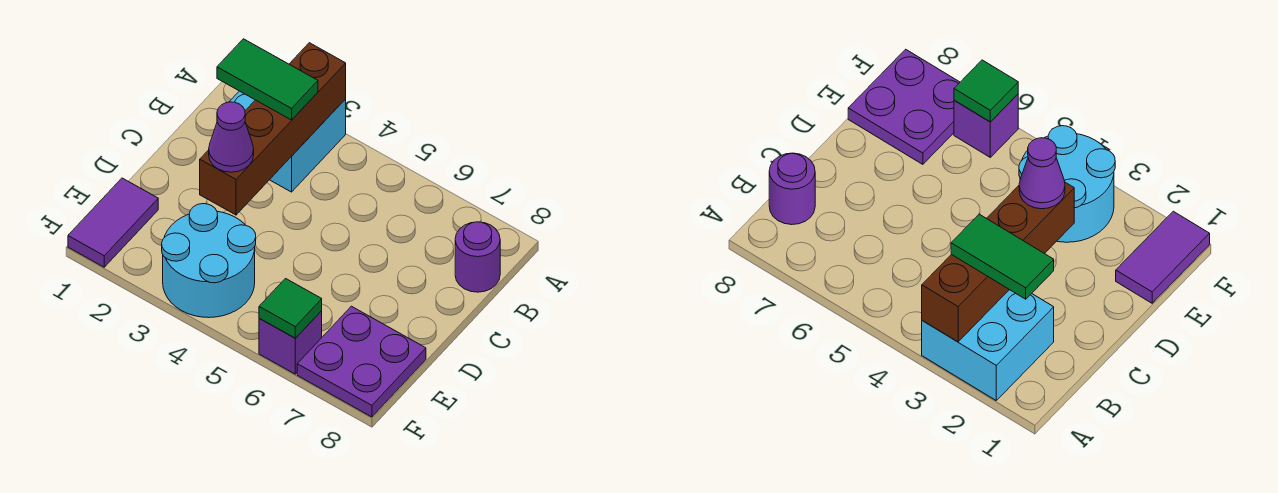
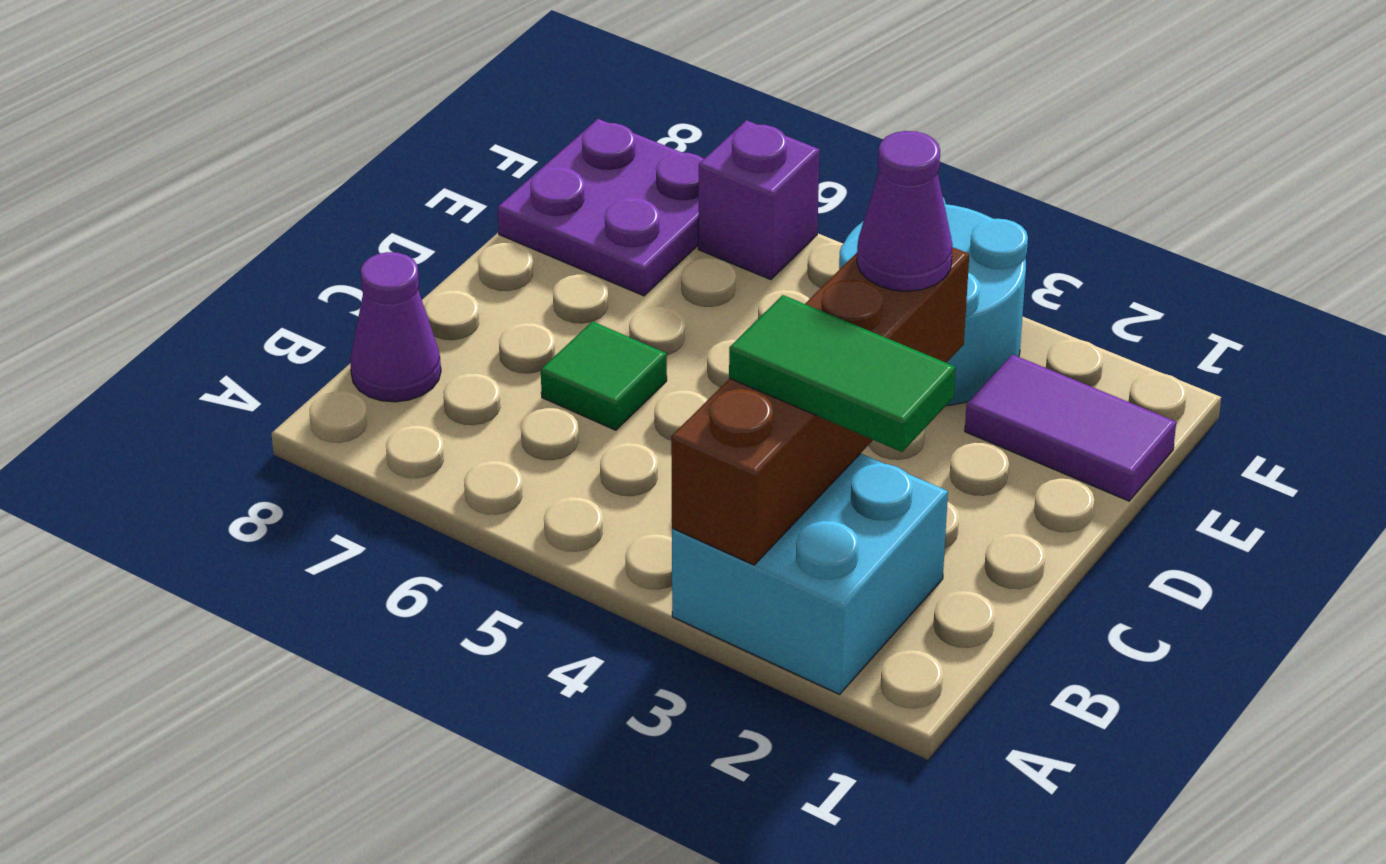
purple round brick B8 level 1 -> purple cone B8 level 1
purple tile E1:F1 level 1 -> purple tile E1:E2 level 1
green tile F6 level 2 -> green tile C6 level 1

